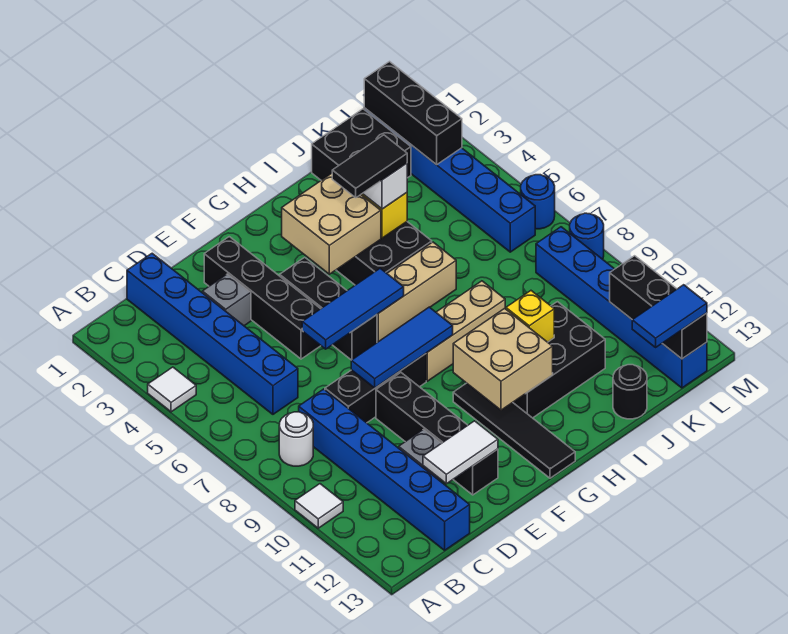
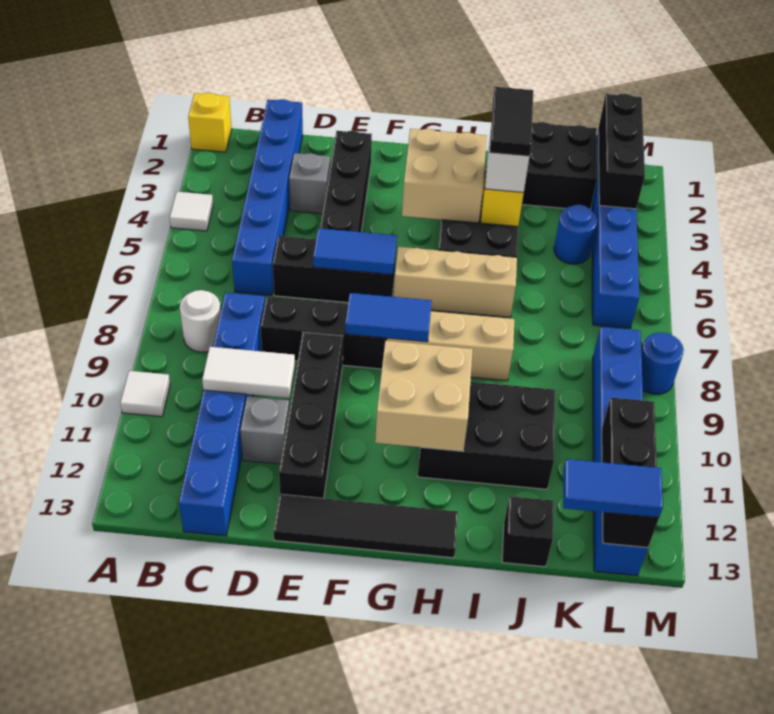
white tile D12:E12 level 2 -> white tile C10:D10 level 2
blue tile E6:G6 level 2 -> blue tile E6:F6 level 2
blue tile E8:G8 level 2 -> blue tile F8:G8 level 2
black brick F4:F6 level 1 -> black brick D6:F6 level 1
black tile G10:G13 level 1 -> black tile E13:H13 level 1
black tile H4:I4 level 4 -> black tile I3:I4 level 4
yellow brick I10 level 2 -> yellow brick A1 level 1
black round brick J13 level 1 -> black brick J13 level 1
blue round brick M6 level 1 -> blue round brick K4 level 1

